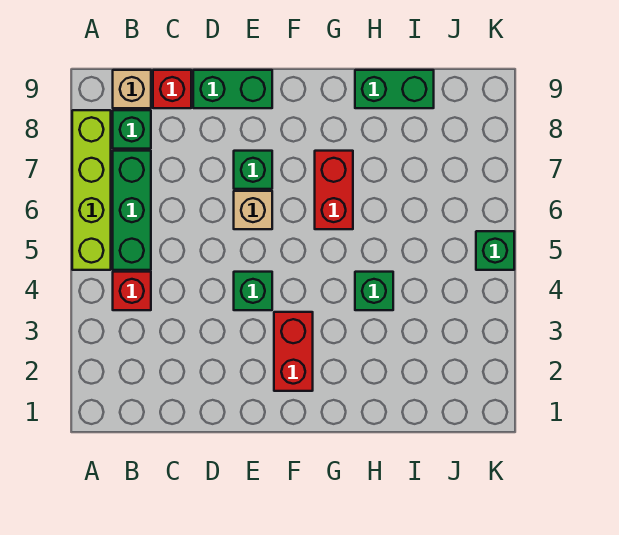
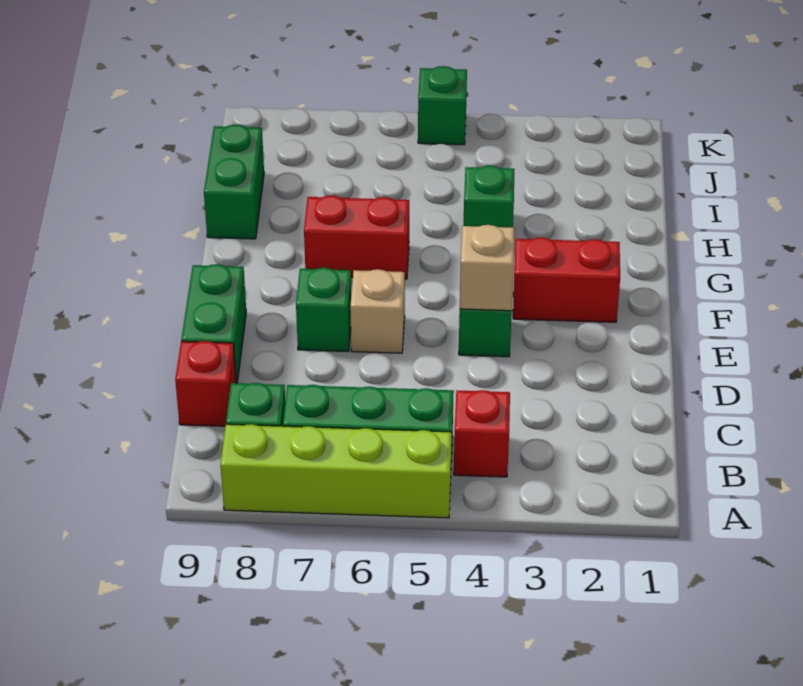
tan brick B9 level 1 -> tan brick E4 level 2

